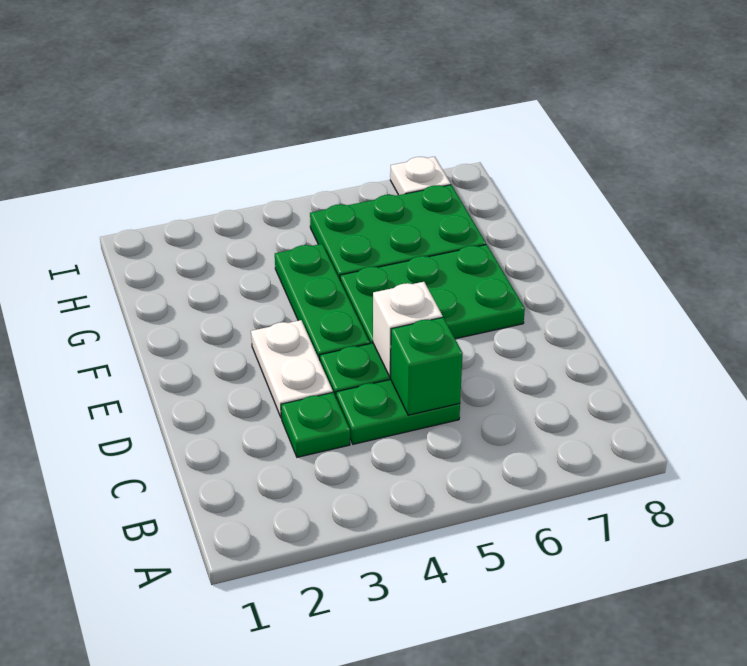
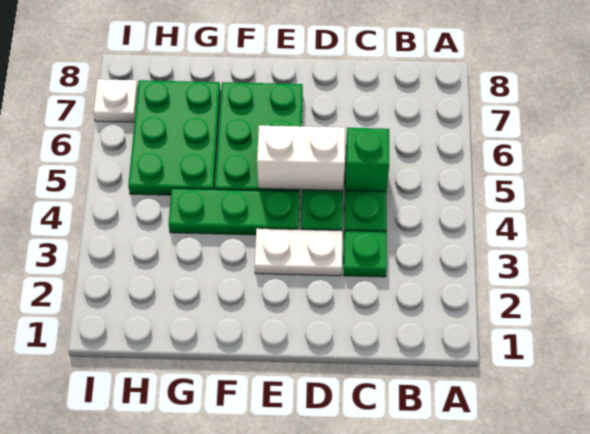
white brick D5 level 2 -> white brick D5:E5 level 2

